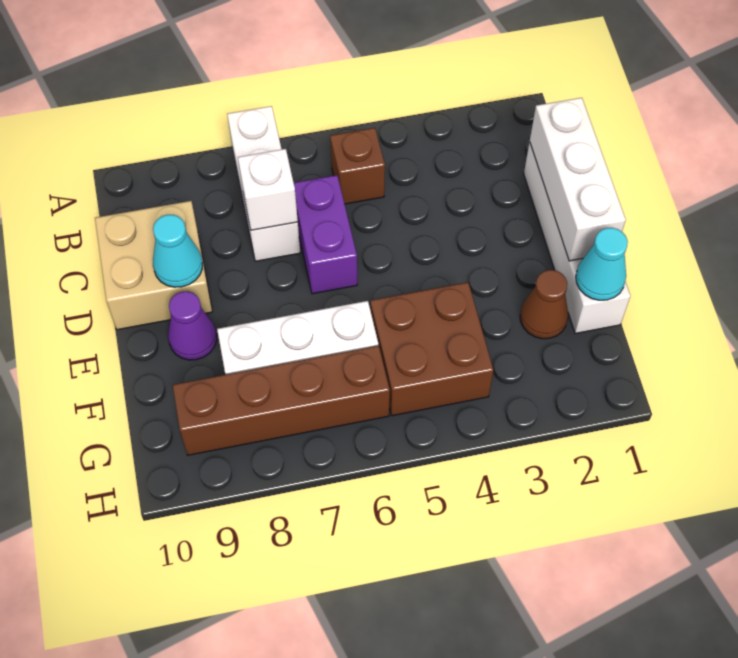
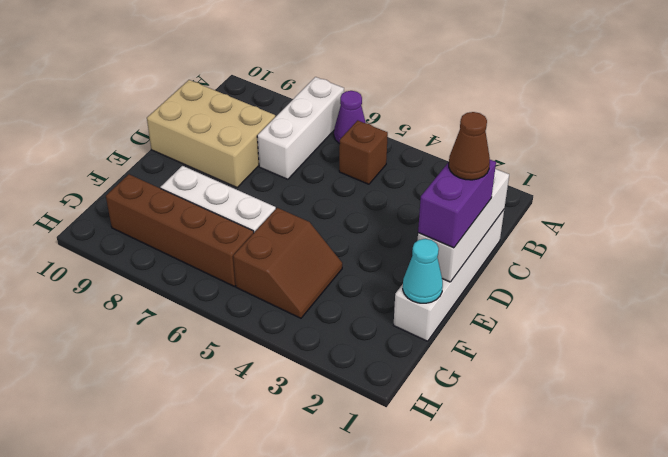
purple brick C6:D6 level 1 -> purple brick D1:E1 level 3
white brick C7 level 2 -> none
tan brick C9:D10 level 1 -> tan brick C8:D10 level 1
cyan cone D9 level 2 -> none
purple cone E9 level 1 -> purple cone A6 level 1
brown cone F2 level 1 -> brown cone D1 level 4
brown brick F4:G5 level 1 -> brown slope F4:G5 level 1 top 5

